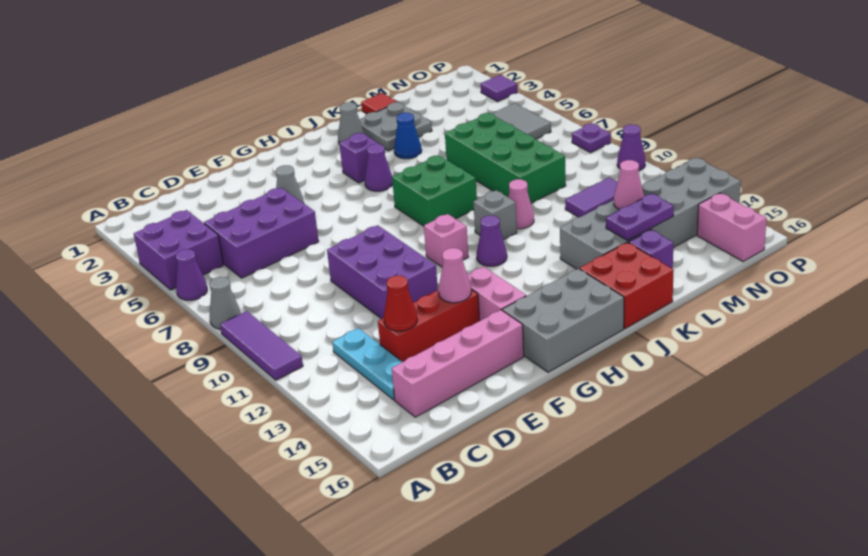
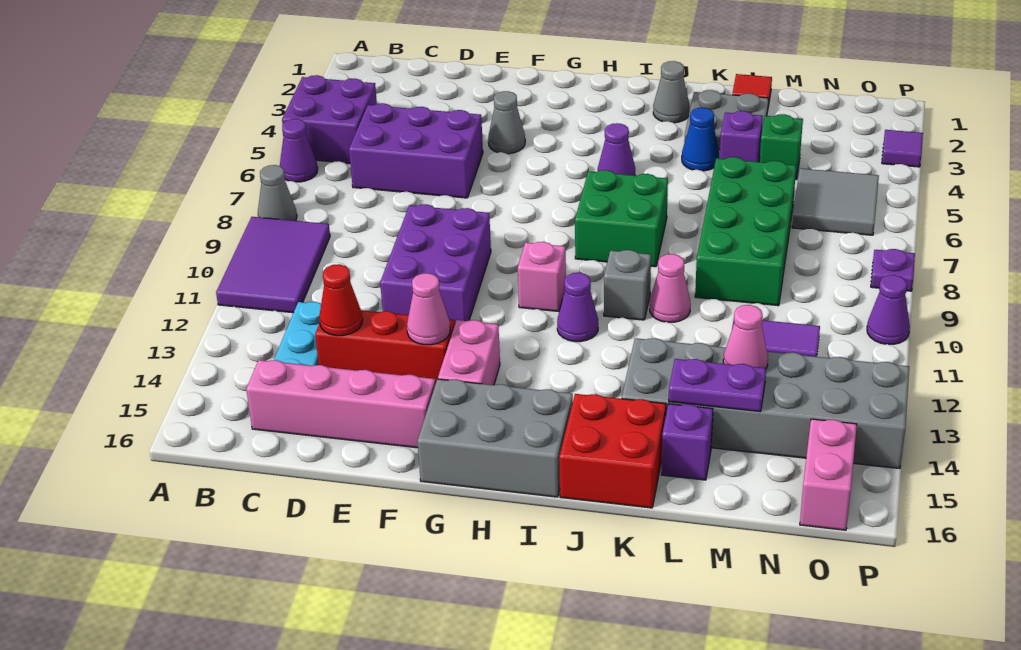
purple tile A9:A11 level 1 -> purple tile A9:B11 level 1
purple brick I4 level 1 -> purple brick L4 level 1
none -> green brick M4 level 1

